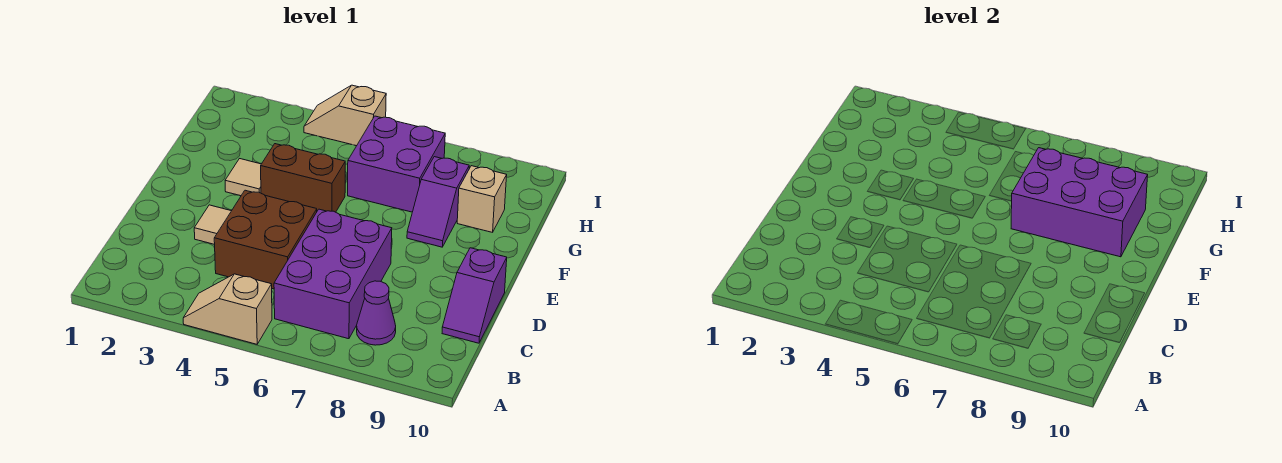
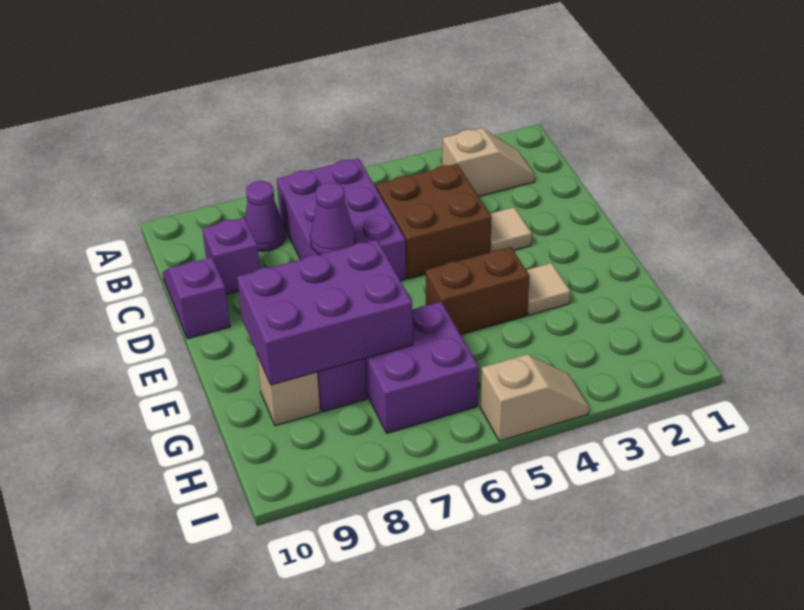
tan slope A4:A5 level 1 top 5 -> tan slope B2:B3 level 1 top 3
none -> purple brick C9 level 1
none -> purple cone D7 level 2

